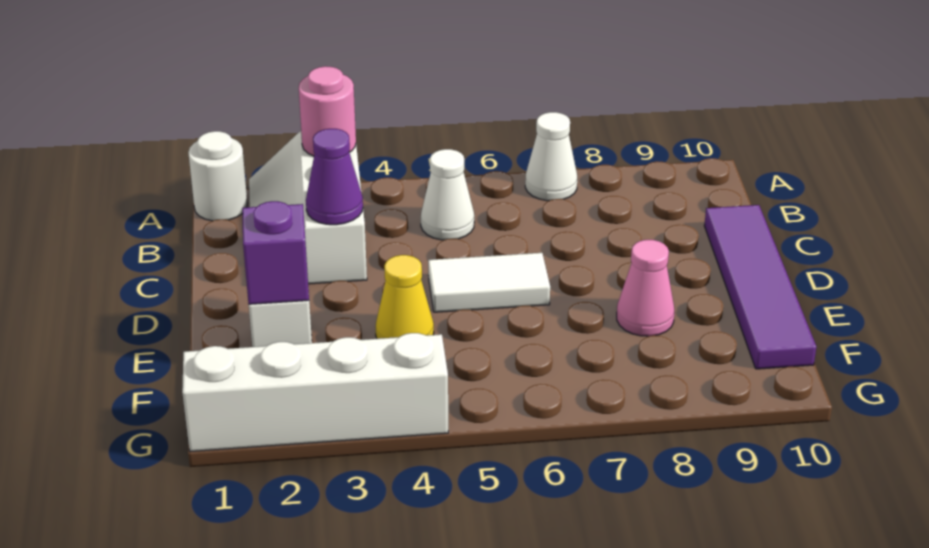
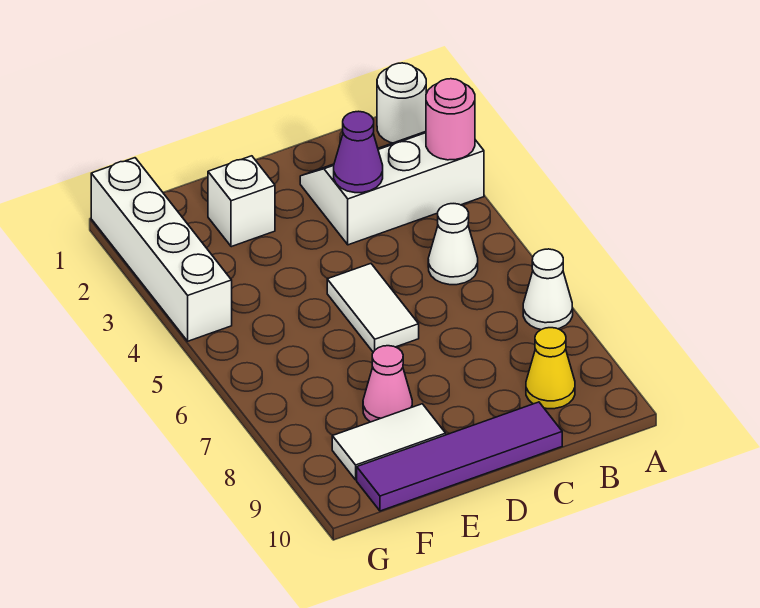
purple brick E2 level 2 -> none
yellow cone E4 level 1 -> yellow cone B9 level 1
none -> white tile E9:F9 level 1

